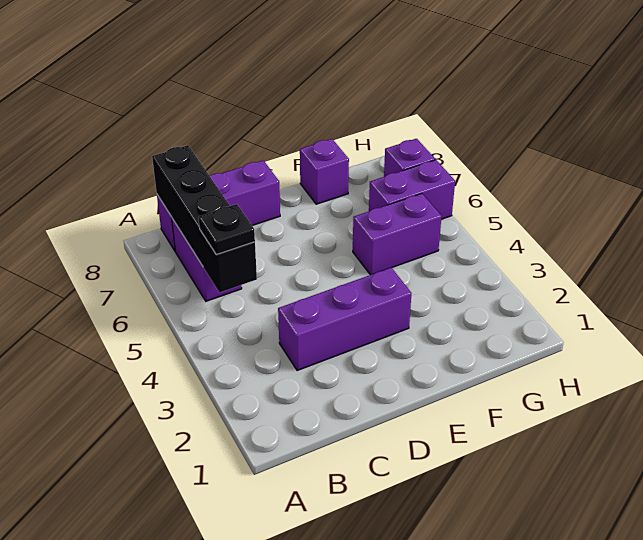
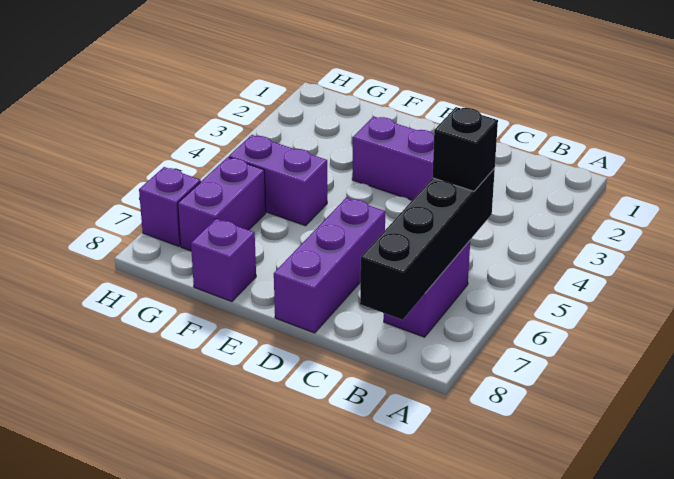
black plate B5 level 3 -> black brick B5 level 3
purple brick B8:D8 level 1 -> purple brick D6:D8 level 1
purple brick G6:H6 level 1 -> purple brick G6:G7 level 1

